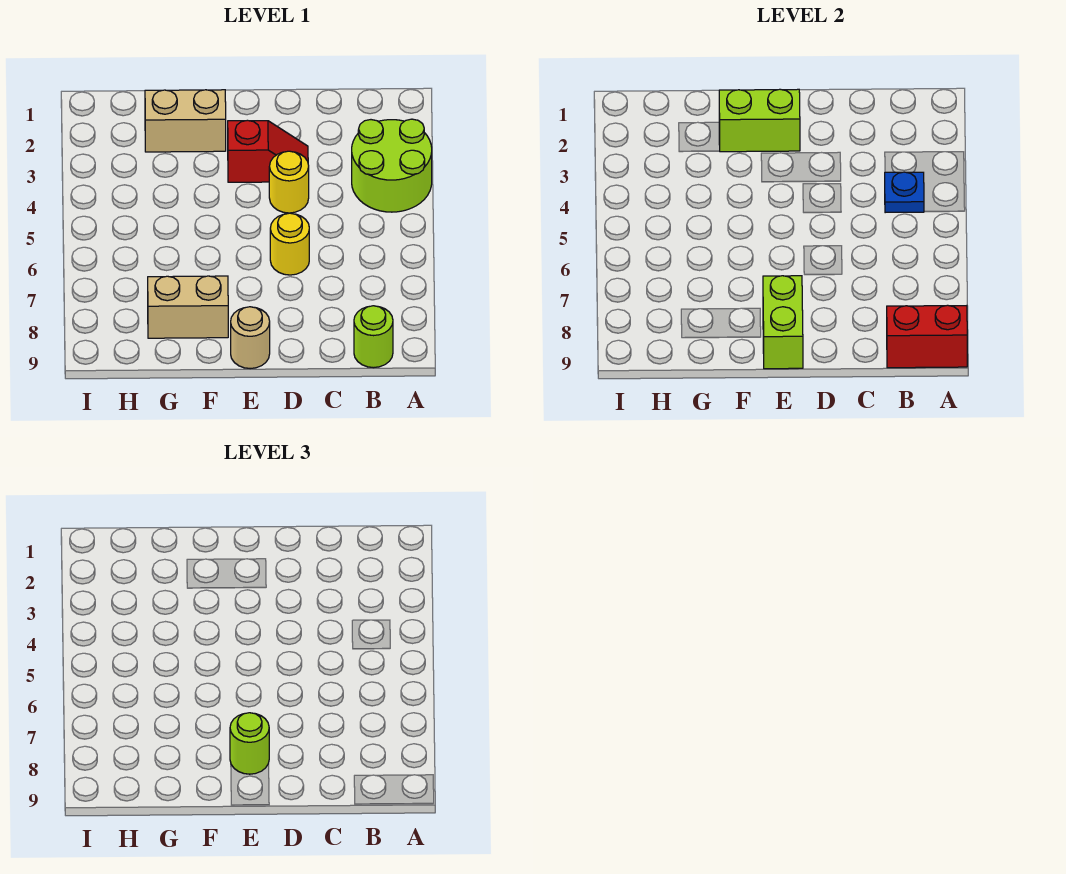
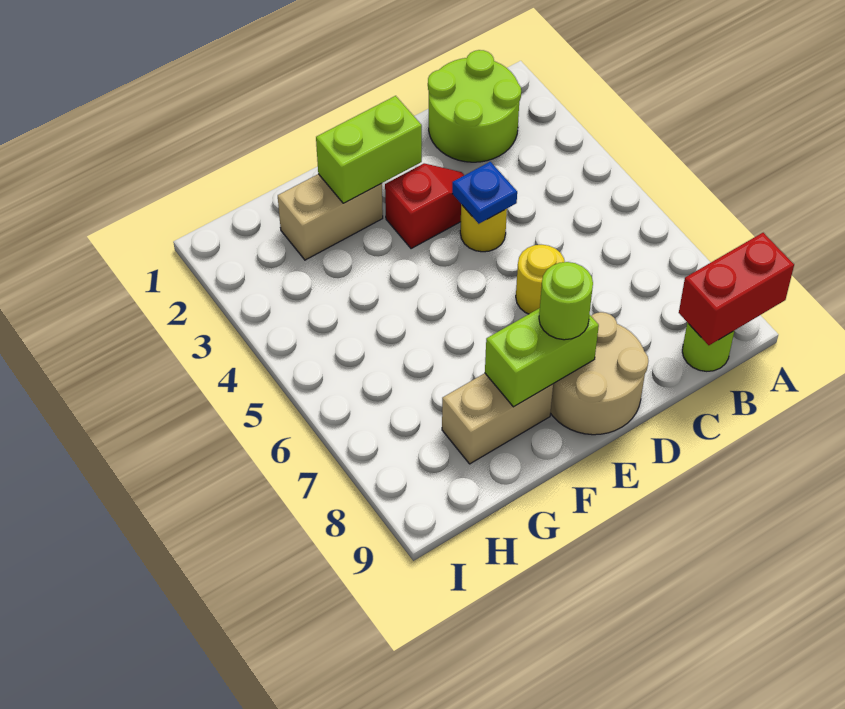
lime round brick A3:B4 level 1 -> lime round brick B1:C2 level 1
blue plate B4 level 2 -> blue plate D4 level 2
lime brick E8:E9 level 2 -> lime brick E8:F8 level 2
tan round brick E9 level 1 -> tan round brick D8:E9 level 1

